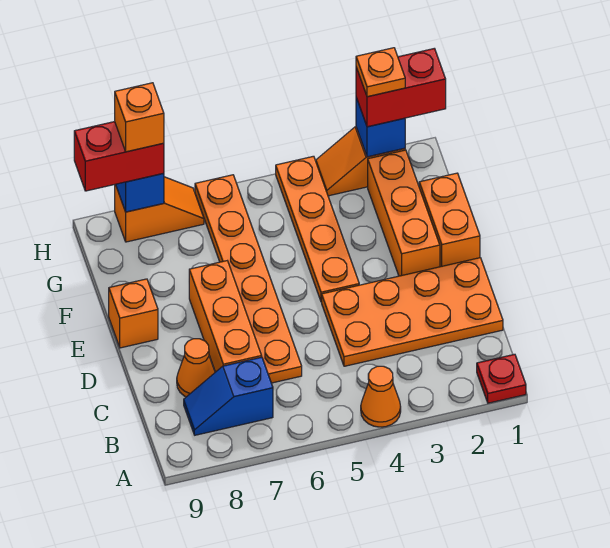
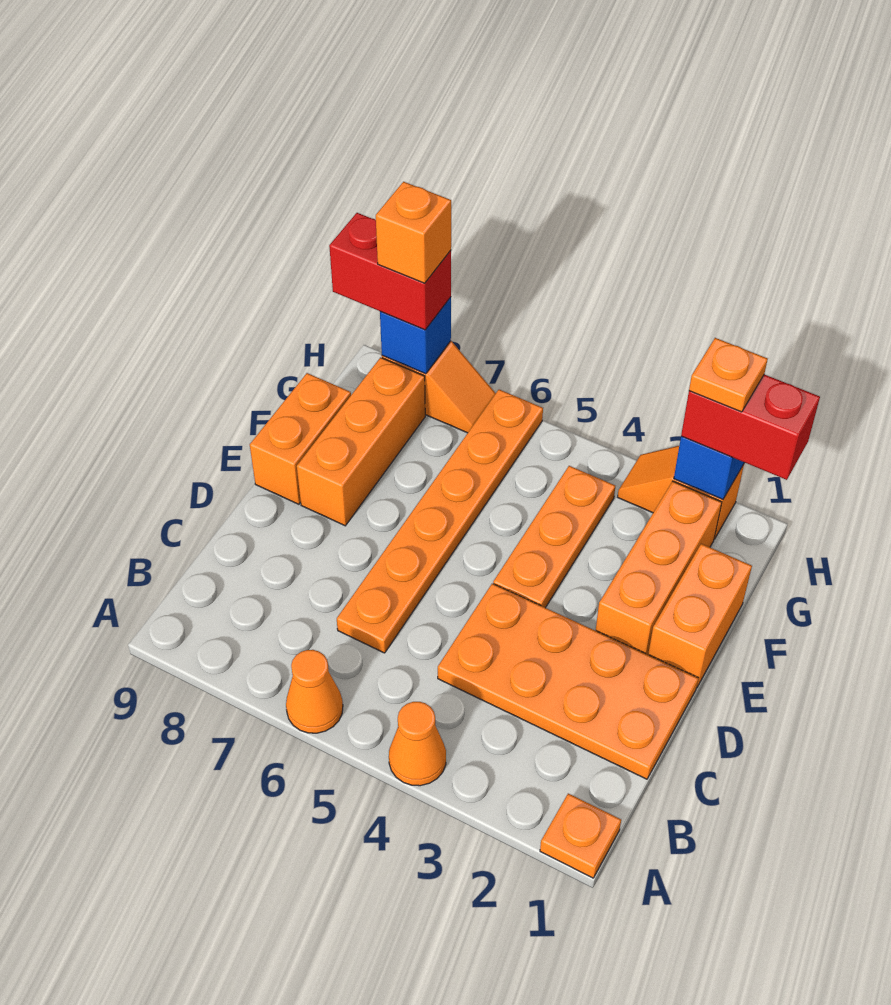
red plate A1 level 1 -> orange plate A1 level 1
blue slope B7:B8 level 1 top 7 -> none
orange brick C7:E7 level 1 -> orange brick E8:G8 level 1
orange cone C8 level 1 -> orange cone A6 level 1
orange plate E4:H4 level 1 -> orange plate E4:G4 level 1
orange brick E9 level 1 -> orange brick E9:F9 level 1

